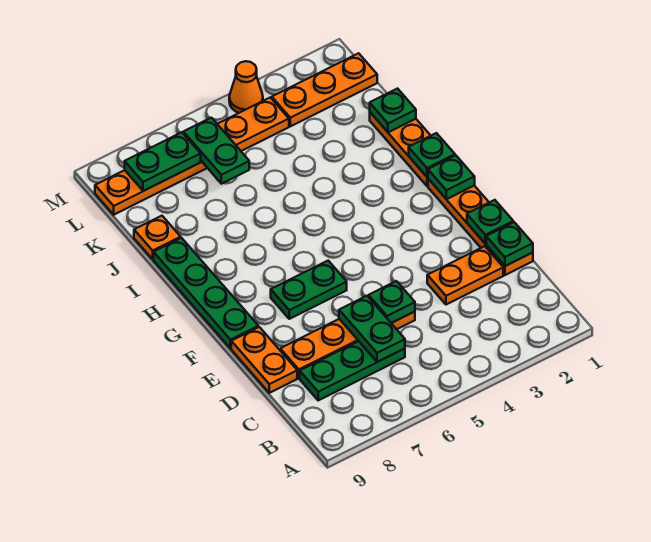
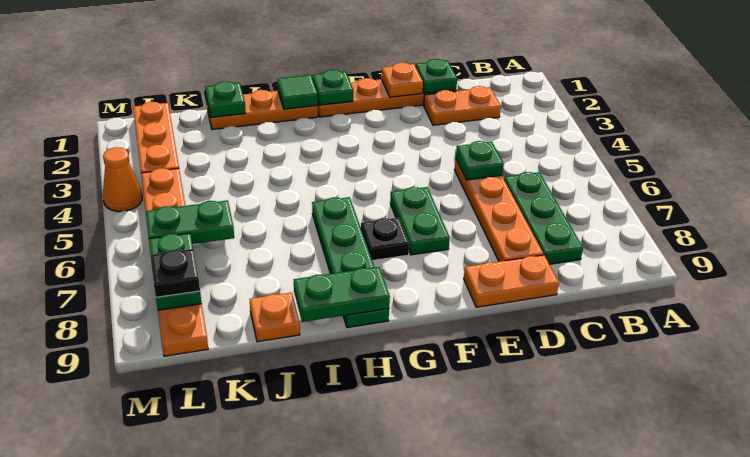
green plate C6:D6 level 2 -> green plate H9:I9 level 2
orange plate D2:D3 level 1 -> orange plate C2:D2 level 1
green plate E1 level 2 -> orange plate E1 level 2
green plate F9:I9 level 1 -> green plate H6:H9 level 1
none -> black plate G7 level 1
green plate H1 level 2 -> green tile H1 level 2
none -> black plate L8 level 3

